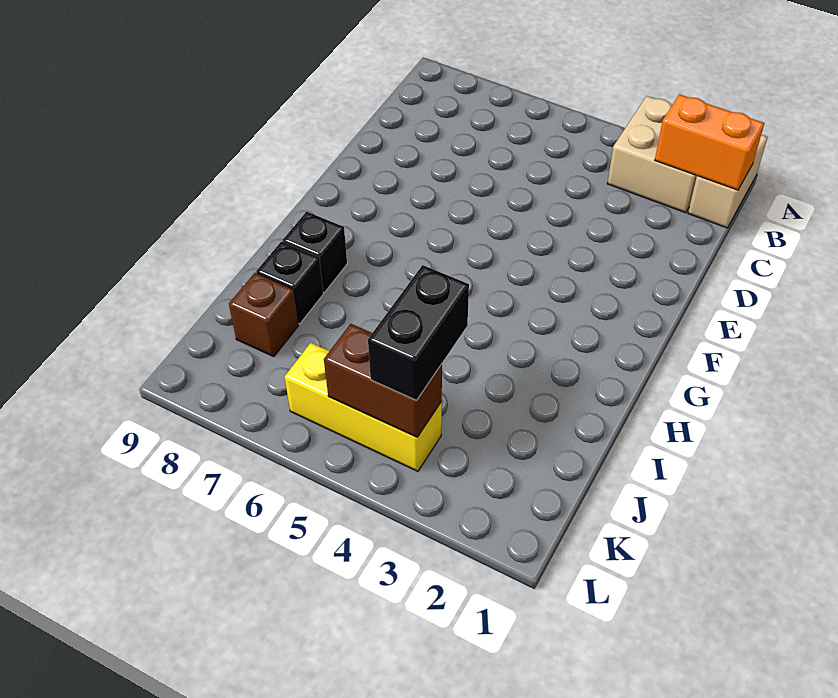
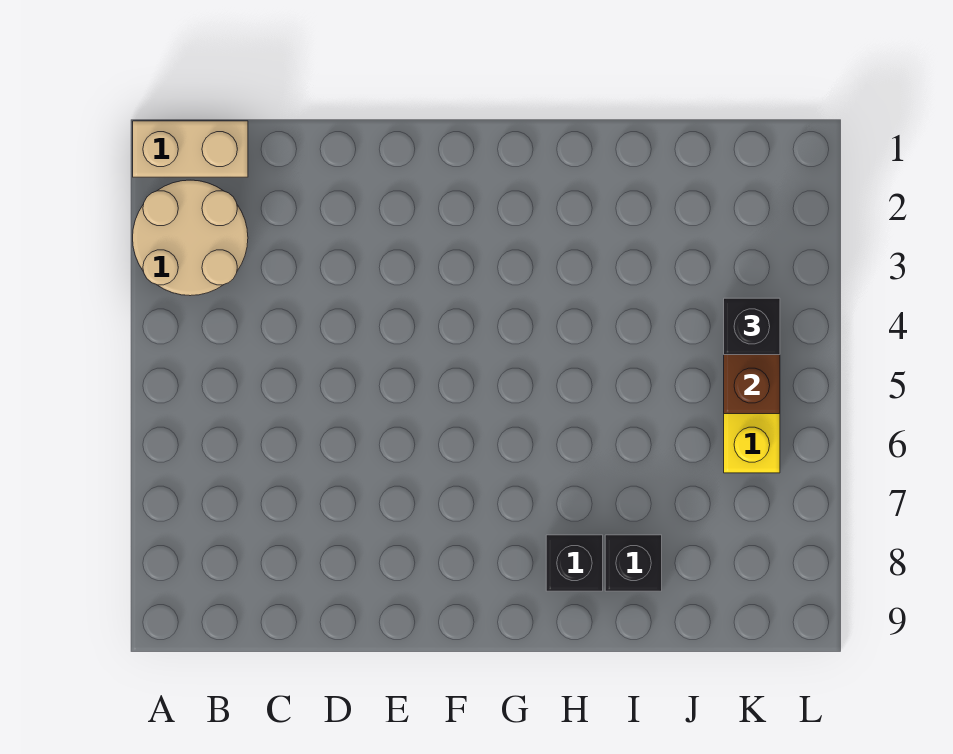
tan brick A2:B3 level 1 -> tan round brick A2:B3 level 1
orange brick B1:B2 level 2 -> none
black brick J4:K4 level 3 -> black brick K4 level 3
brown brick J8 level 1 -> none

